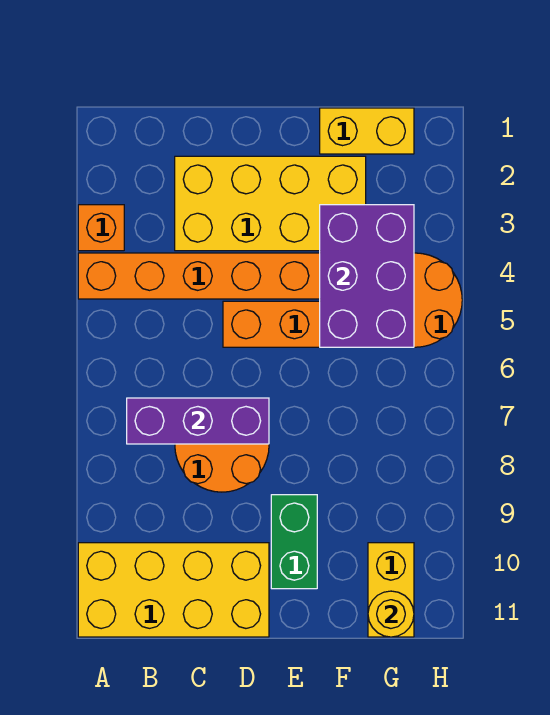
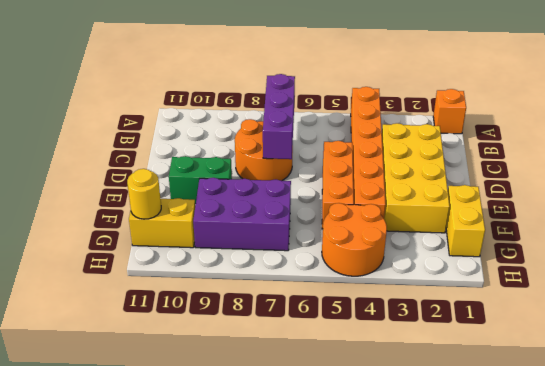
orange brick A3 level 1 -> orange brick A1 level 1
yellow brick A10:D11 level 1 -> none
purple brick F3:G5 level 2 -> purple brick F7:G9 level 1

